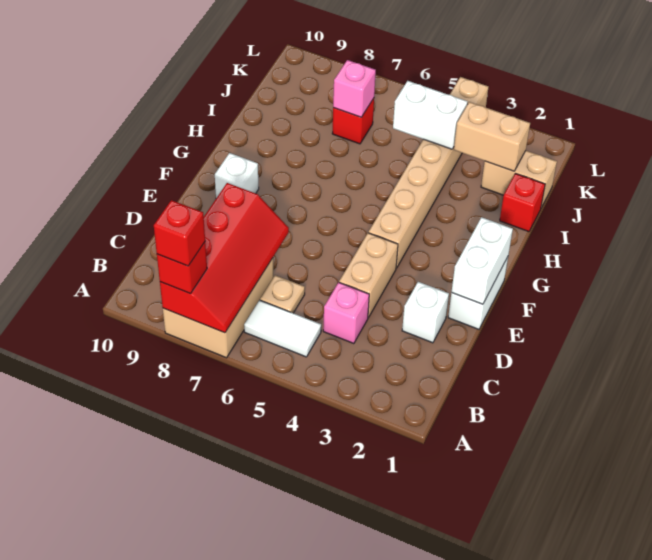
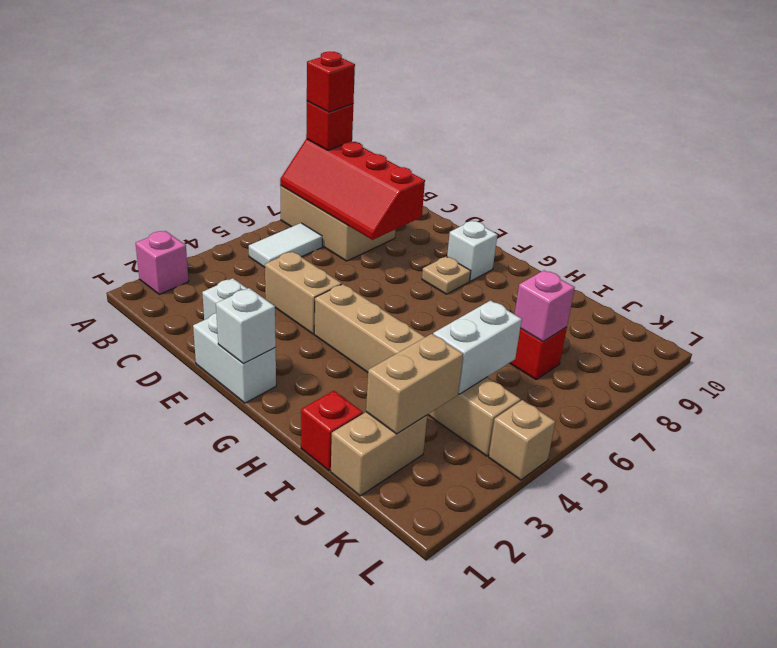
pink brick C4 level 1 -> pink brick A2 level 1
tan plate C6 level 1 -> tan plate F8 level 1
white brick E1:F1 level 2 -> white brick F1 level 2

